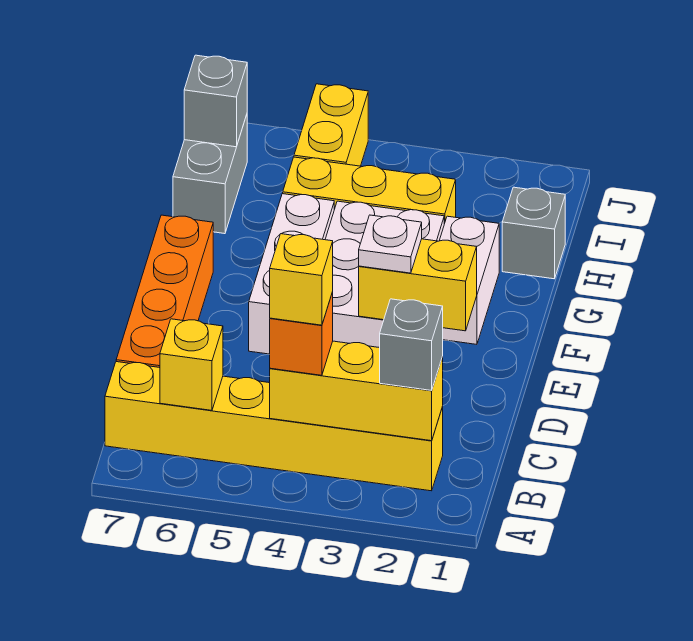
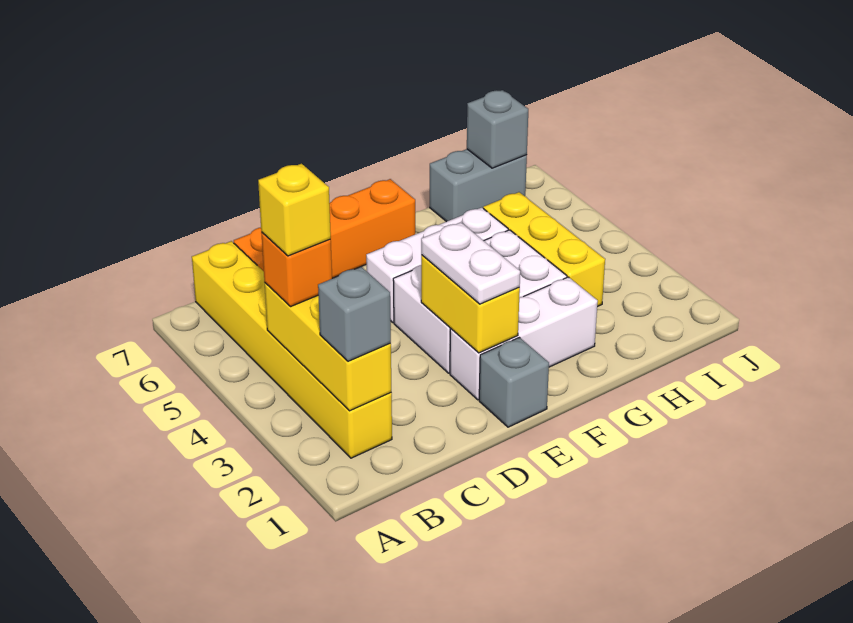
yellow brick B6 level 2 -> none
white plate E3 level 3 -> white plate E2:E3 level 3
white brick F2:G2 level 1 -> white brick E2:G2 level 1
grey brick H1 level 1 -> grey brick E1 level 1
yellow brick I5:J5 level 1 -> none

